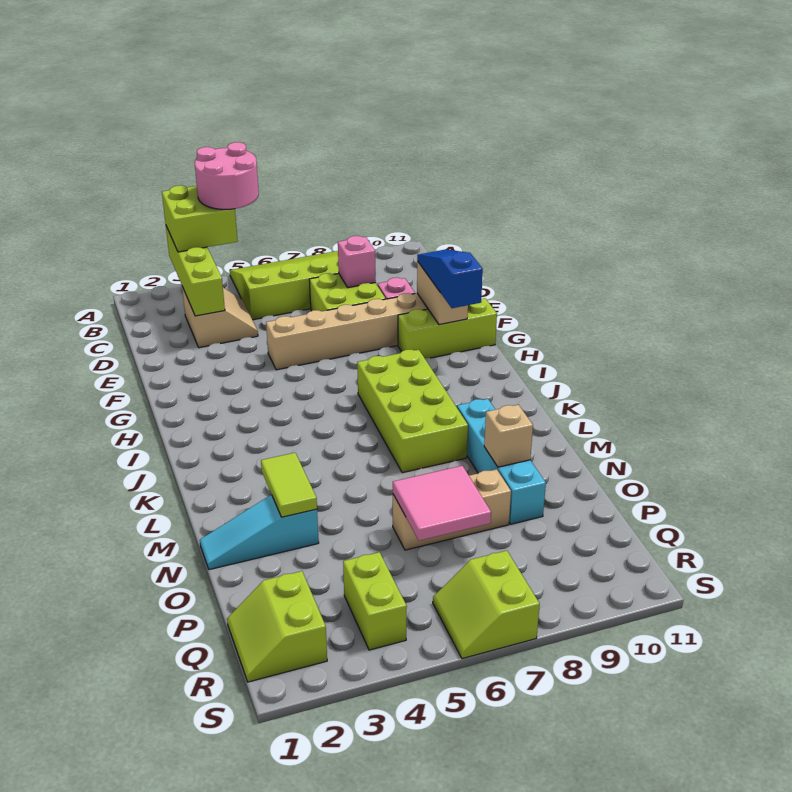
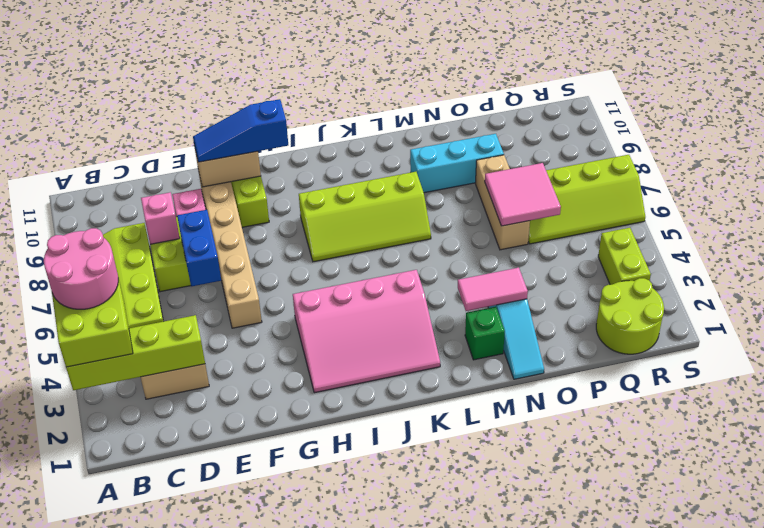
none -> blue brick E6:E7 level 2
none -> pink slope H2:K4 level 1 top 4
lime brick I7:L8 level 1 -> lime slope I7:L8 level 1 top 8
cyan brick L9:O9 level 1 -> cyan brick M9:O9 level 1
none -> green brick M2 level 1
lime tile M3:N3 level 2 -> pink tile M3:N3 level 2
tan brick N9 level 2 -> none
lime slope Q1:R2 level 1 top 2 -> lime round brick Q1:R2 level 1
lime brick Q4:R4 level 1 -> lime brick R3:R4 level 1
lime slope R6:S7 level 1 top 7 -> lime slope P6:S7 level 1 top 7

